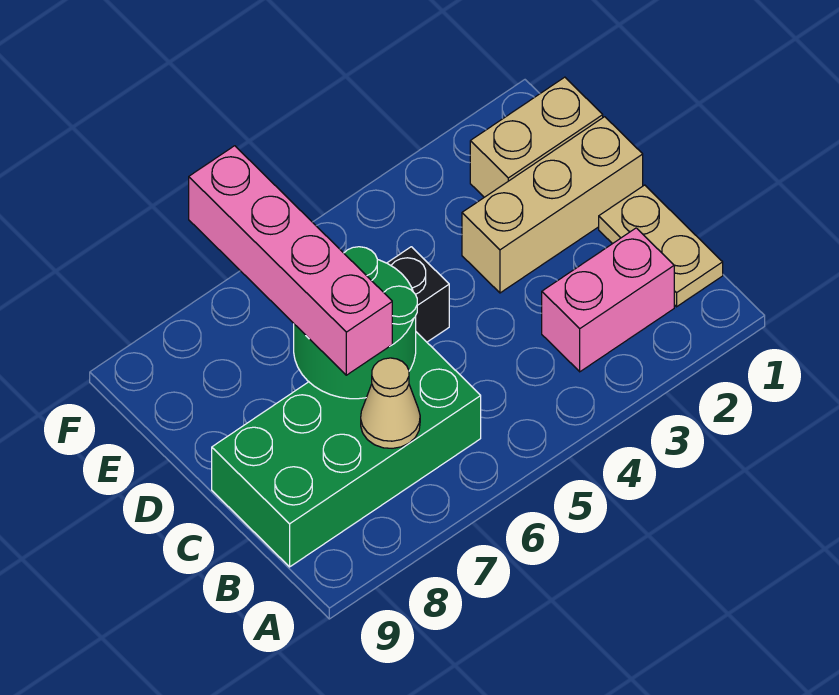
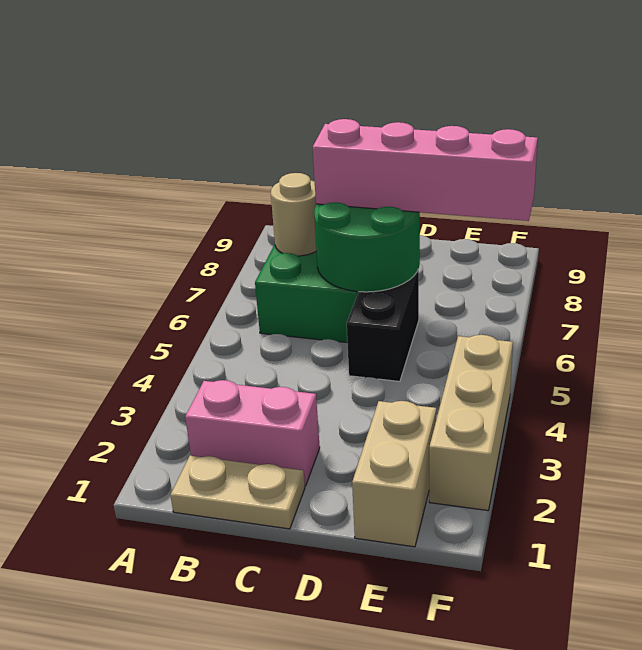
pink brick B2:B3 level 1 -> pink brick B2:C2 level 1
tan cone B7 level 2 -> tan round brick B7 level 2
tan brick D1:D3 level 1 -> tan brick F2:F4 level 1

